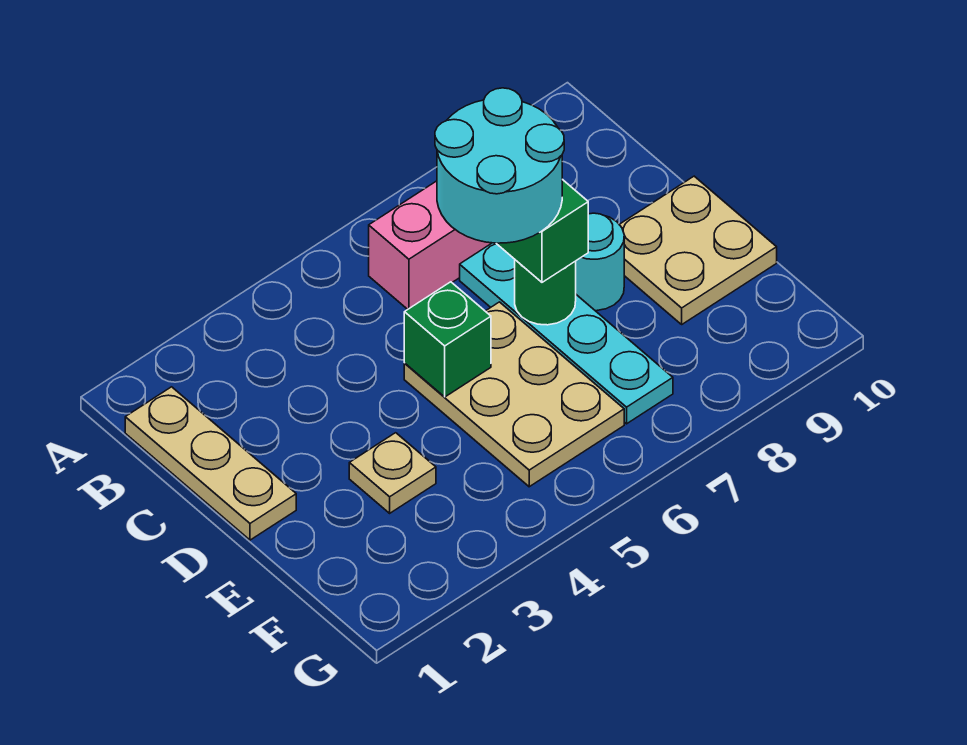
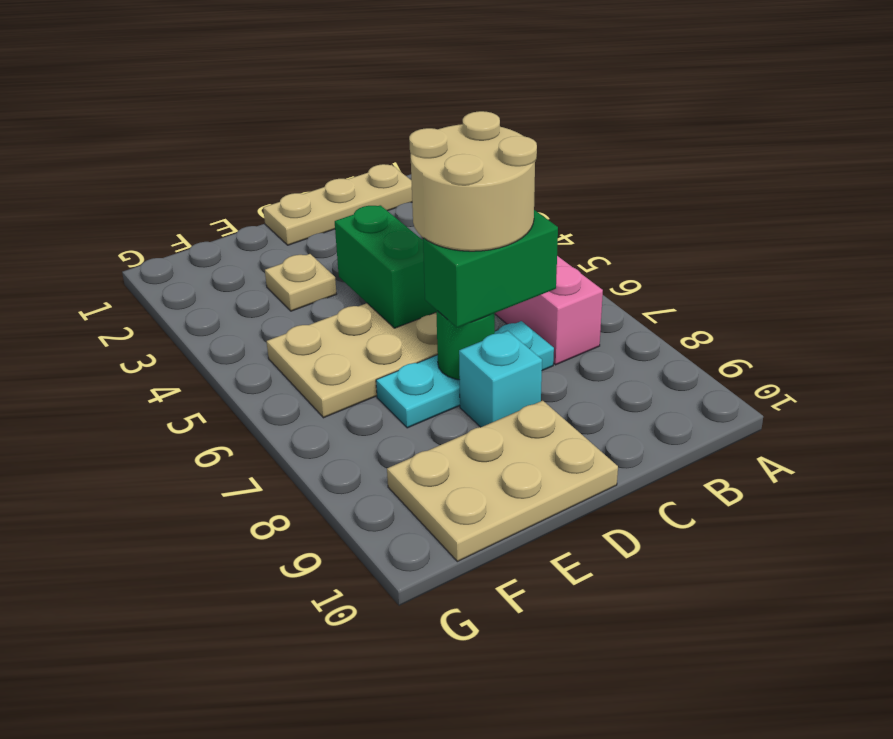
cyan round brick C6:D7 level 4 -> tan round brick C6:D7 level 4
cyan plate C7:F7 level 1 -> cyan plate C7:E7 level 1
green brick D5 level 2 -> green brick D4:D5 level 2
cyan round brick D8 level 1 -> cyan brick D8 level 1
tan plate D9:E10 level 1 -> tan plate D9:F10 level 1

